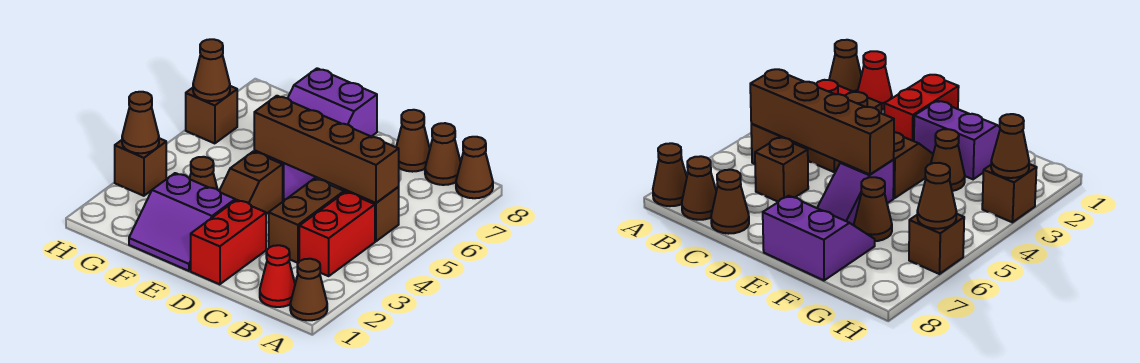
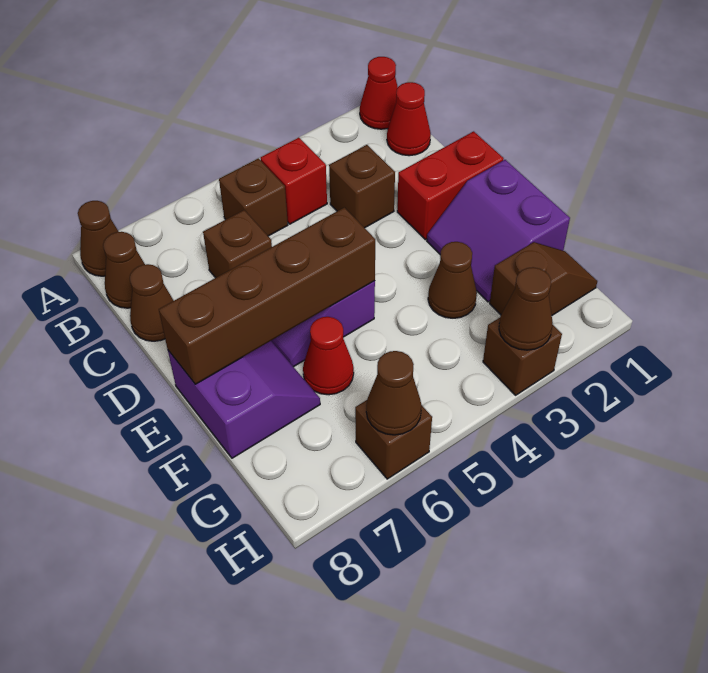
brown cone A1 level 1 -> red cone A1 level 1
red brick B3:B4 level 1 -> red brick B4 level 1
brown brick B5:E5 level 2 -> brown brick E5:E8 level 2
brown brick C3:C4 level 1 -> brown brick C3 level 1
purple slope E1:F2 level 1 top 2 -> purple slope E1:F2 level 1 top 1
brown slope E3:E4 level 1 top 4 -> brown slope G1:G2 level 1 top 2
brown cone F6 level 1 -> red cone F6 level 1

